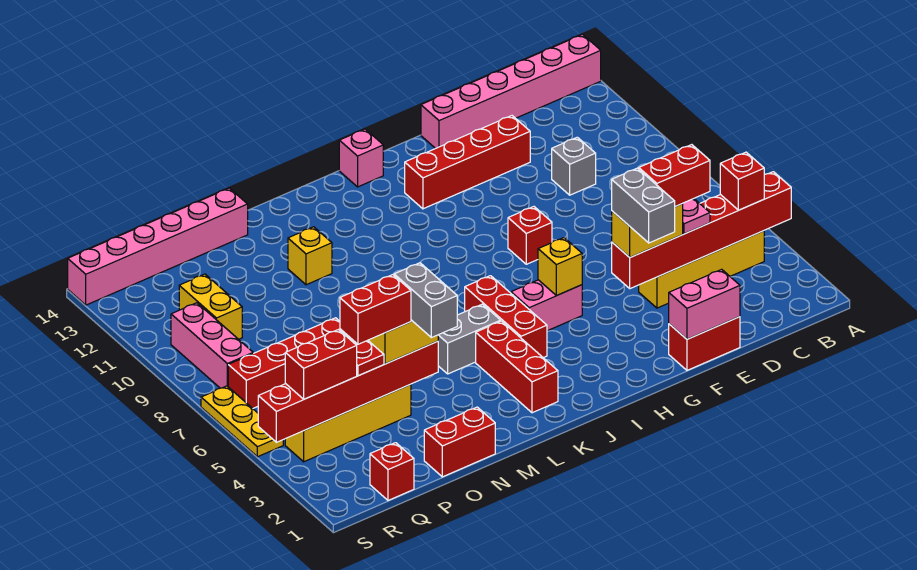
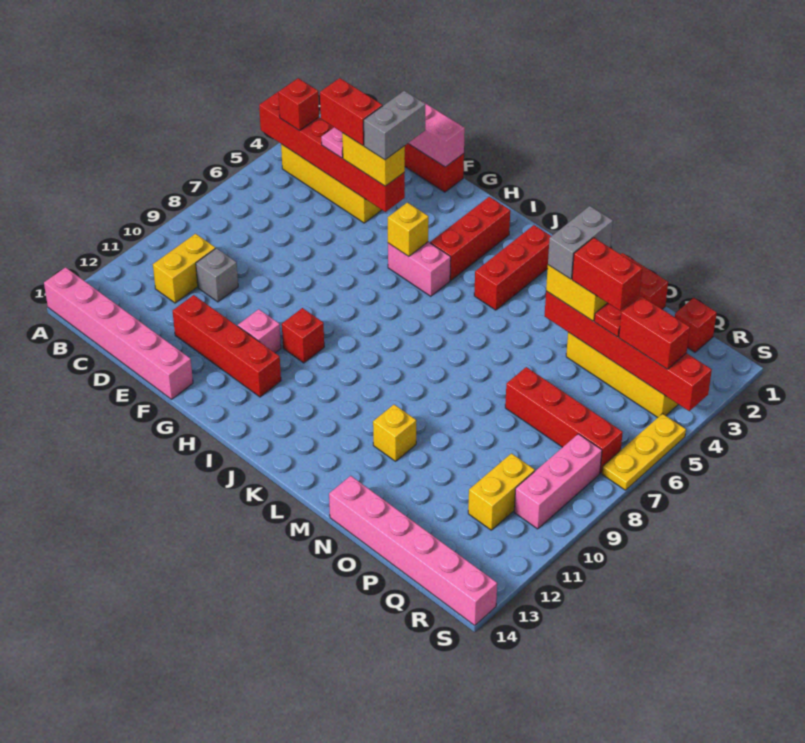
none -> yellow brick C10:C11 level 1
red brick G8 level 1 -> red brick H10 level 1
pink brick I14 level 1 -> pink brick G11 level 1
red brick J4:J6 level 1 -> red brick I2:I4 level 1
grey brick K5:L5 level 1 -> none

